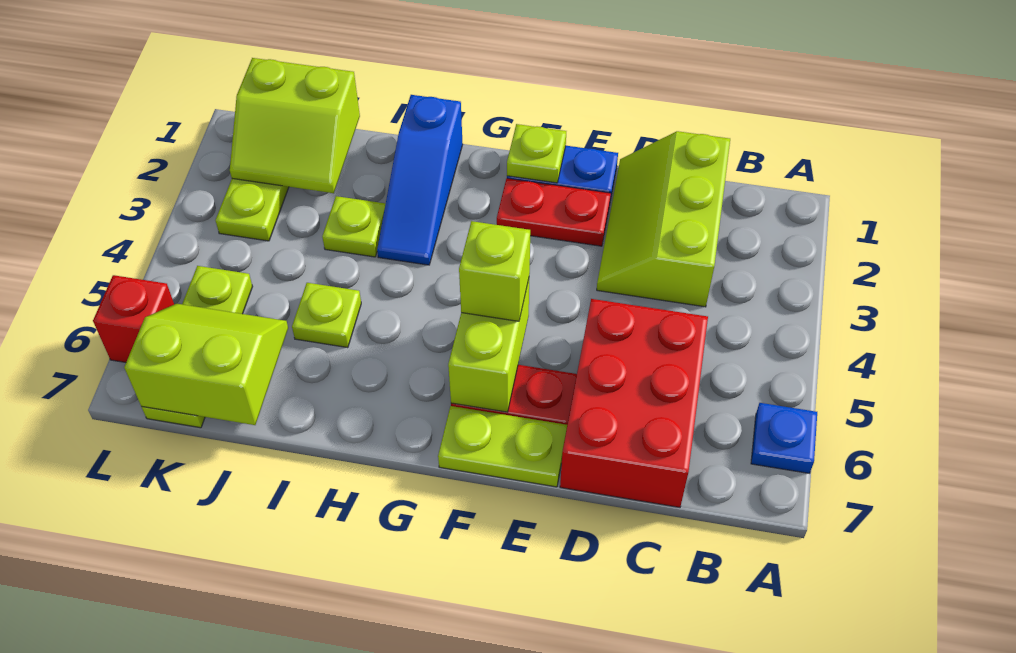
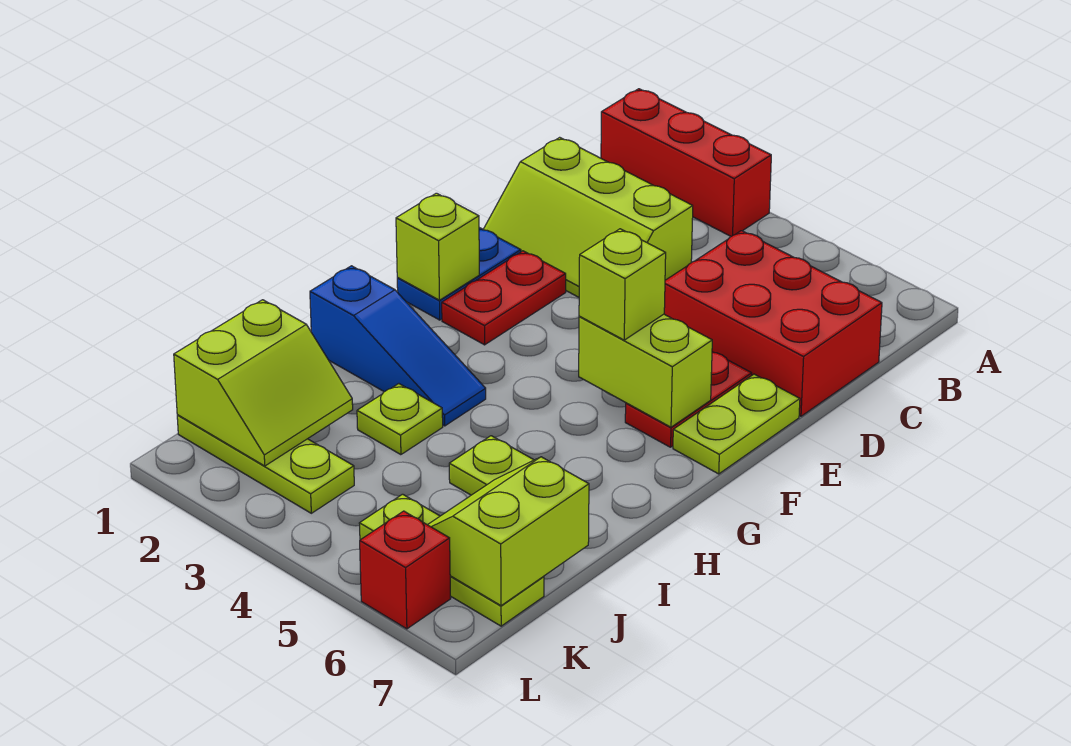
none -> red brick A1:A3 level 1
blue plate A6 level 1 -> none
lime plate F1 level 2 -> lime brick F1 level 2

